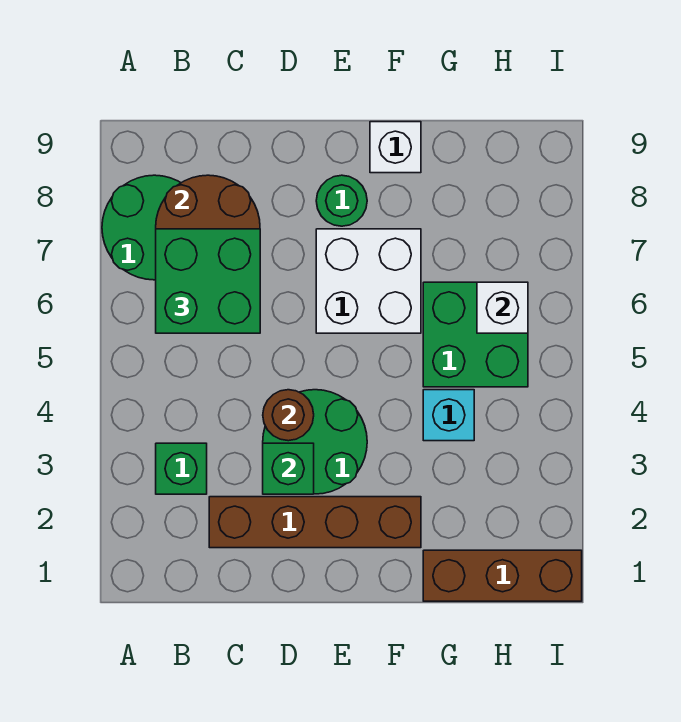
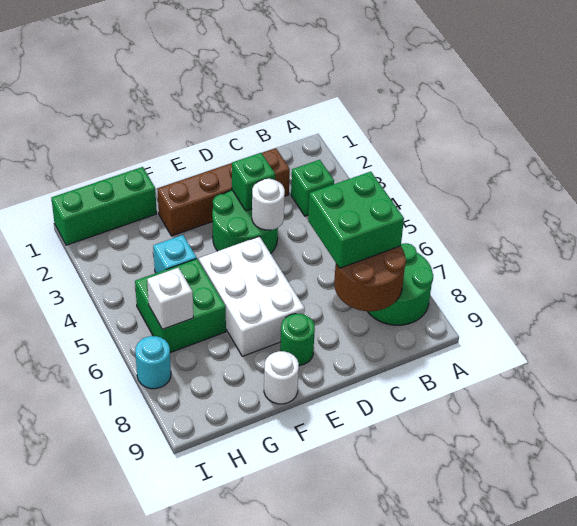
brown round brick D4 level 2 -> white round brick D4 level 2
white brick E6:F7 level 1 -> white brick E5:F7 level 1
white brick F9 level 1 -> white round brick F9 level 1
brown brick G1:I1 level 1 -> green brick G1:I1 level 1
none -> cyan round brick I7 level 1

